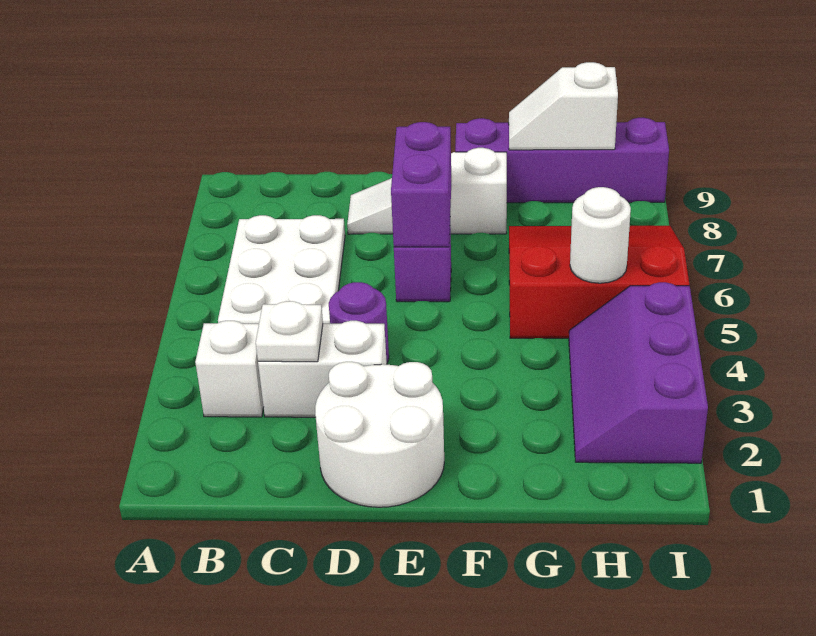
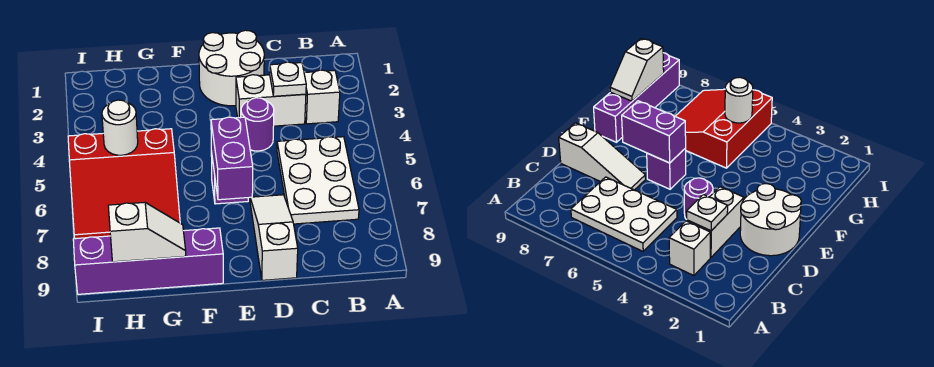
white slope D8:F8 level 1 top F -> white slope D7:D9 level 1 top 9
purple slope H2:I4 level 1 top I -> none

